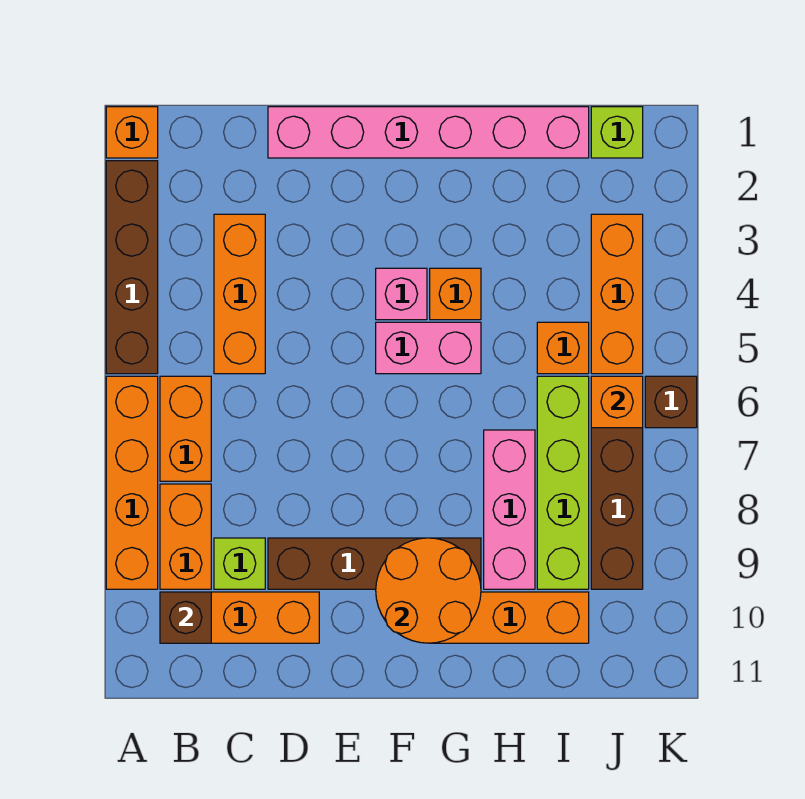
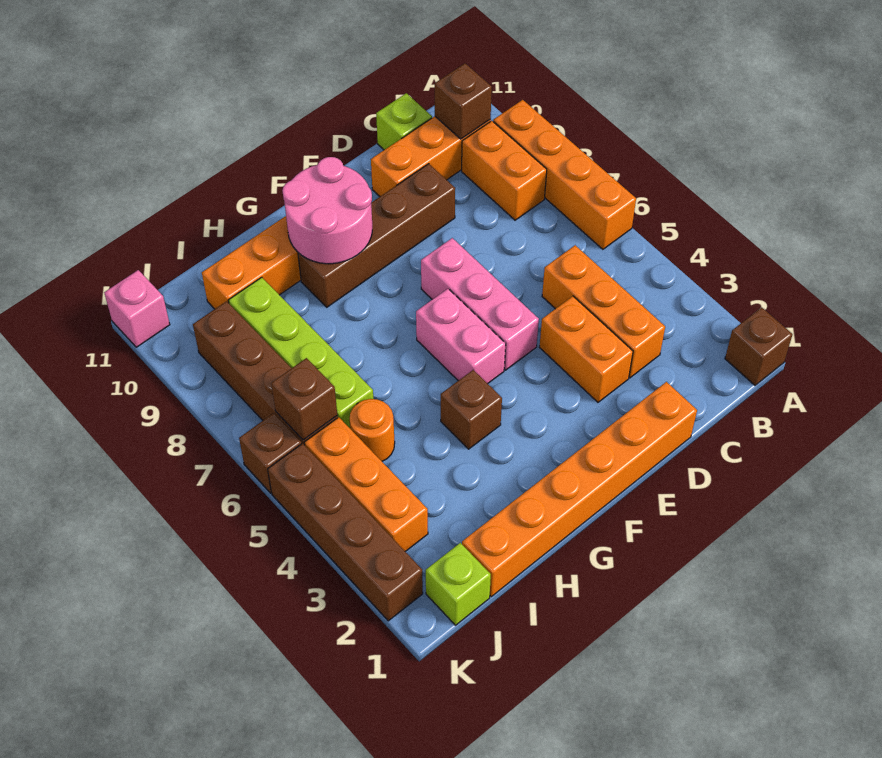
orange brick A1 level 1 -> brown brick A1 level 1
brown brick A2:A5 level 1 -> brown brick K2:K5 level 1
orange brick B6:B7 level 1 -> orange brick D3:D4 level 1
lime brick C9 level 1 -> lime brick C11 level 1
pink brick D1:I1 level 1 -> orange brick D1:I1 level 1
pink brick F4 level 1 -> pink brick K11 level 1
pink brick F5:G5 level 1 -> pink brick F5:F6 level 1
orange round brick F9:G10 level 2 -> pink round brick F9:G10 level 2
orange brick G4 level 1 -> brown brick G4 level 1
pink brick H7:H9 level 1 -> pink brick E5:E7 level 1
orange brick I5 level 1 -> orange round brick I5 level 1
orange brick J6 level 2 -> brown brick J6 level 2

